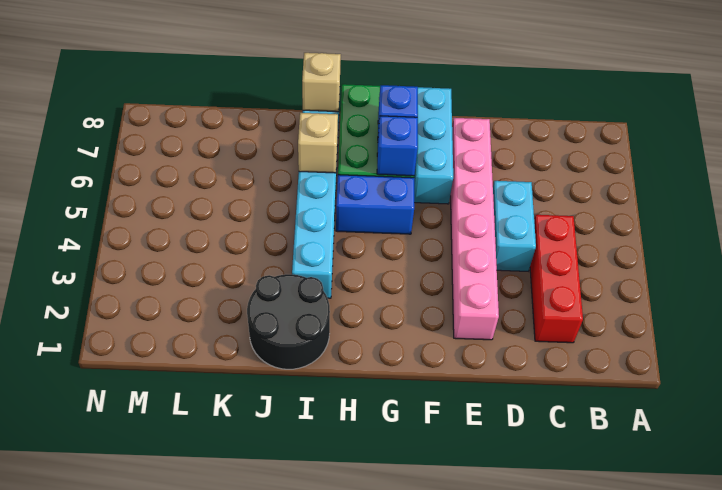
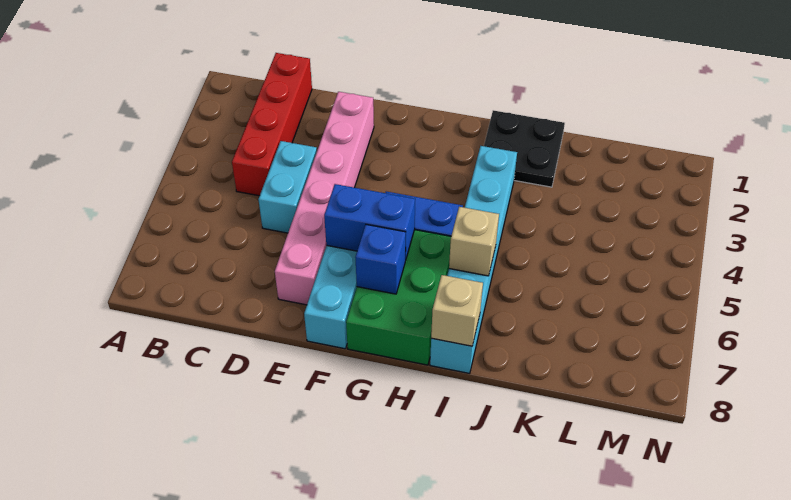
red brick C2:C4 level 1 -> red brick C1:C4 level 1
blue brick G6 level 2 -> blue brick F6:G6 level 2
black round brick I1:J2 level 1 -> black plate I1:J2 level 1

